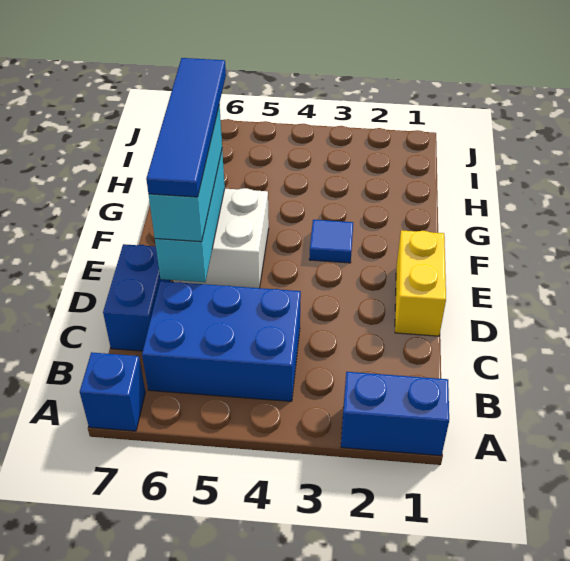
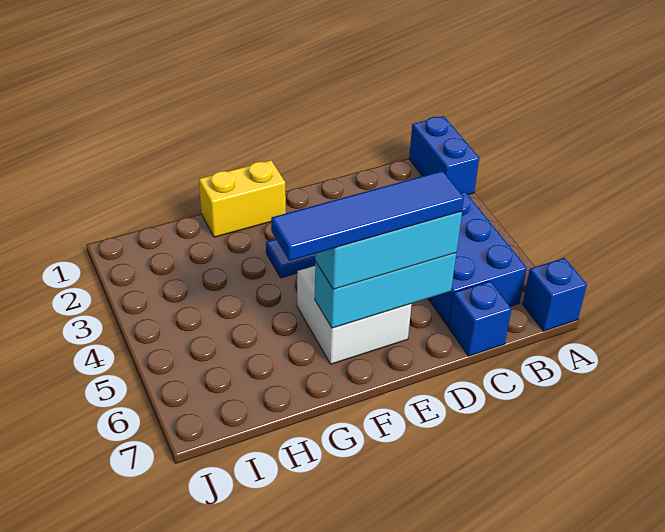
blue brick C7:D7 level 1 -> blue brick C7 level 1
yellow brick D1:E1 level 1 -> yellow brick F1:G1 level 1

